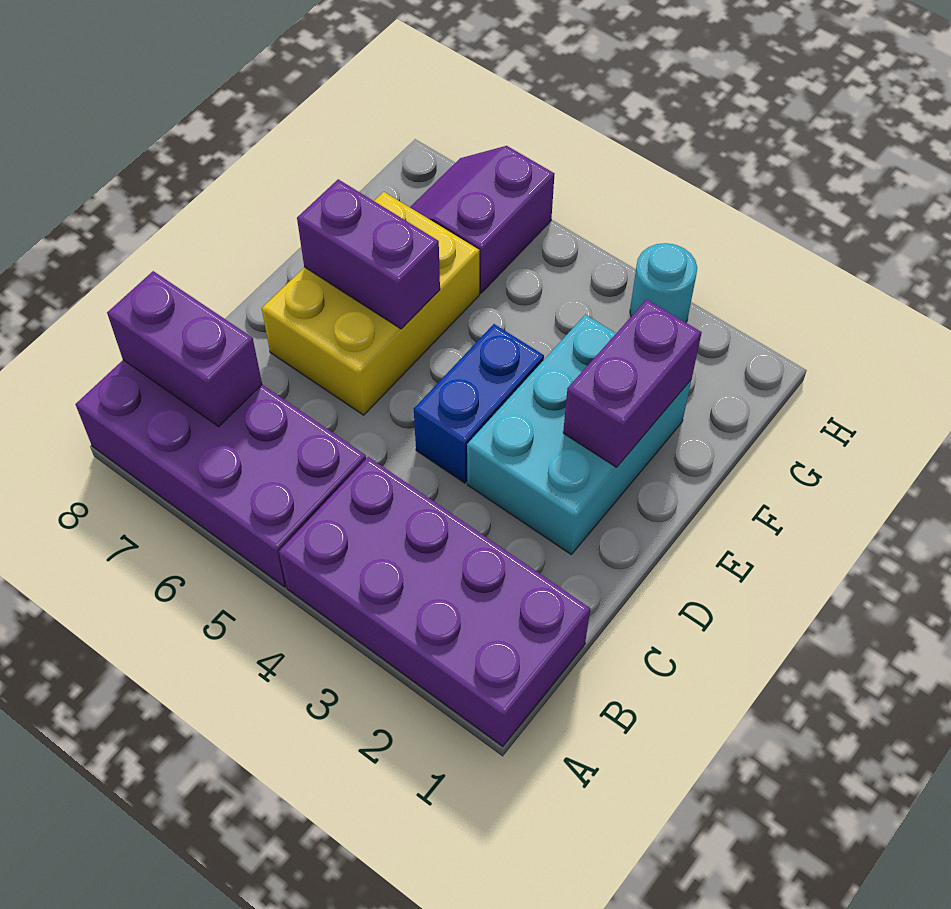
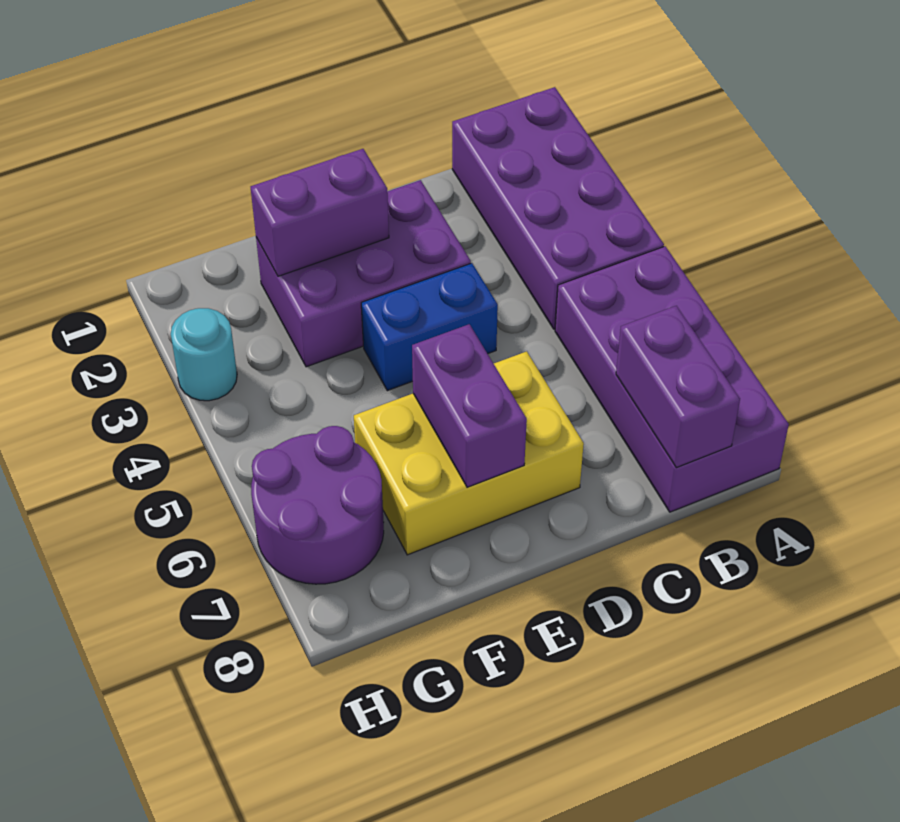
cyan brick D2:F3 level 1 -> purple brick D2:F3 level 1
purple slope G6:H7 level 1 top 6 -> purple round brick G6:H7 level 1

